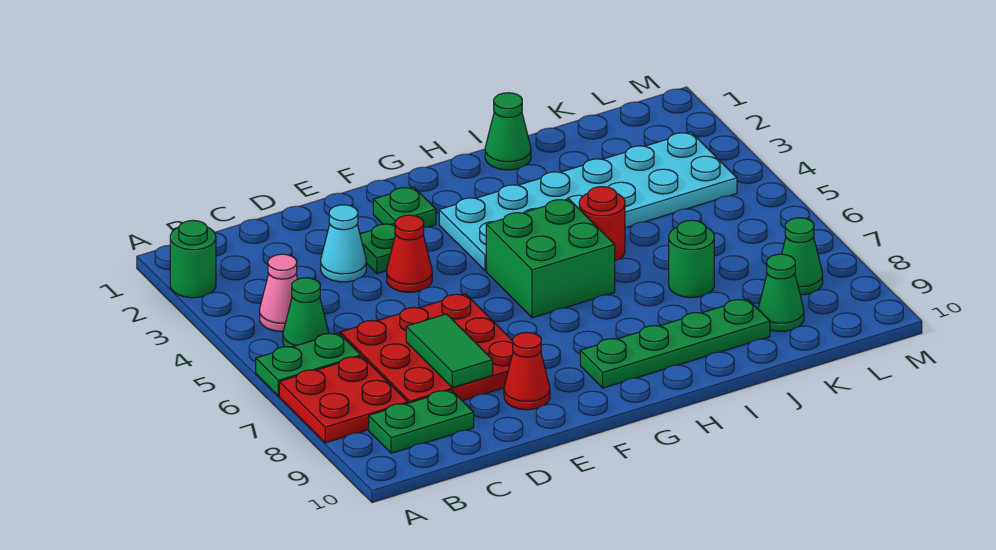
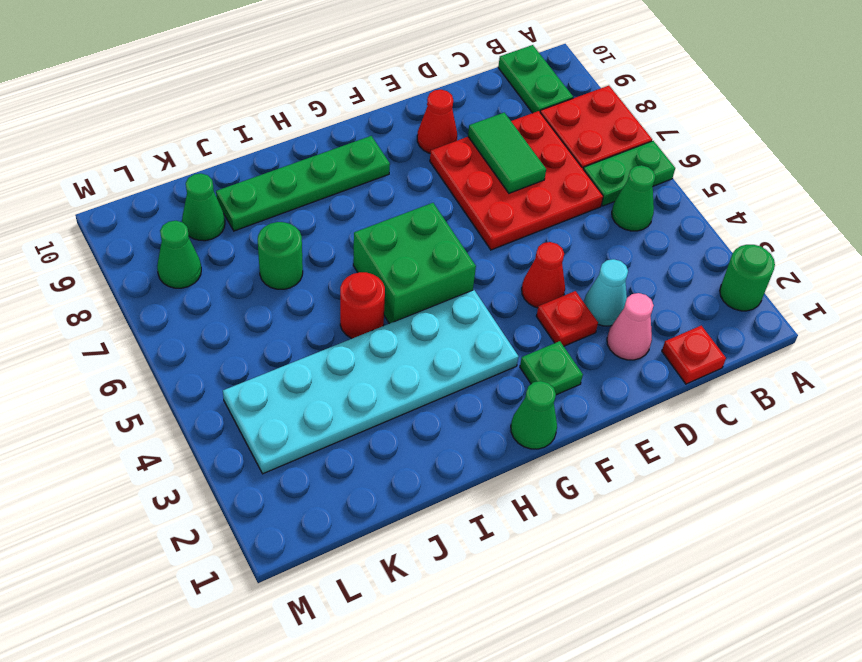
pink cone B4 level 1 -> pink cone D2 level 1
green plate B9:C9 level 1 -> green plate B9:B10 level 1
none -> red plate C1 level 1
green plate E3 level 1 -> red plate E3 level 1
green cone I1 level 1 -> green cone G1 level 1

